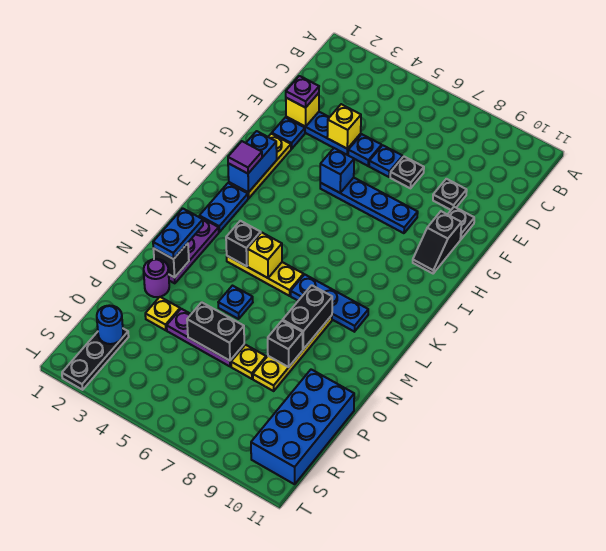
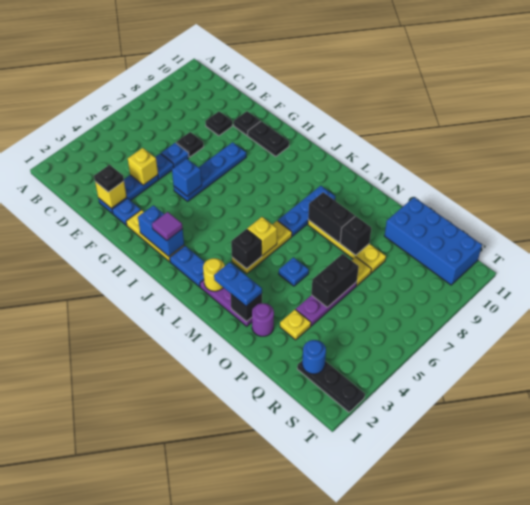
purple plate E2 level 3 -> black plate E2 level 3
black slope G10:H10 level 1 top G -> black plate G10:H10 level 1
none -> yellow round brick L2 level 2

